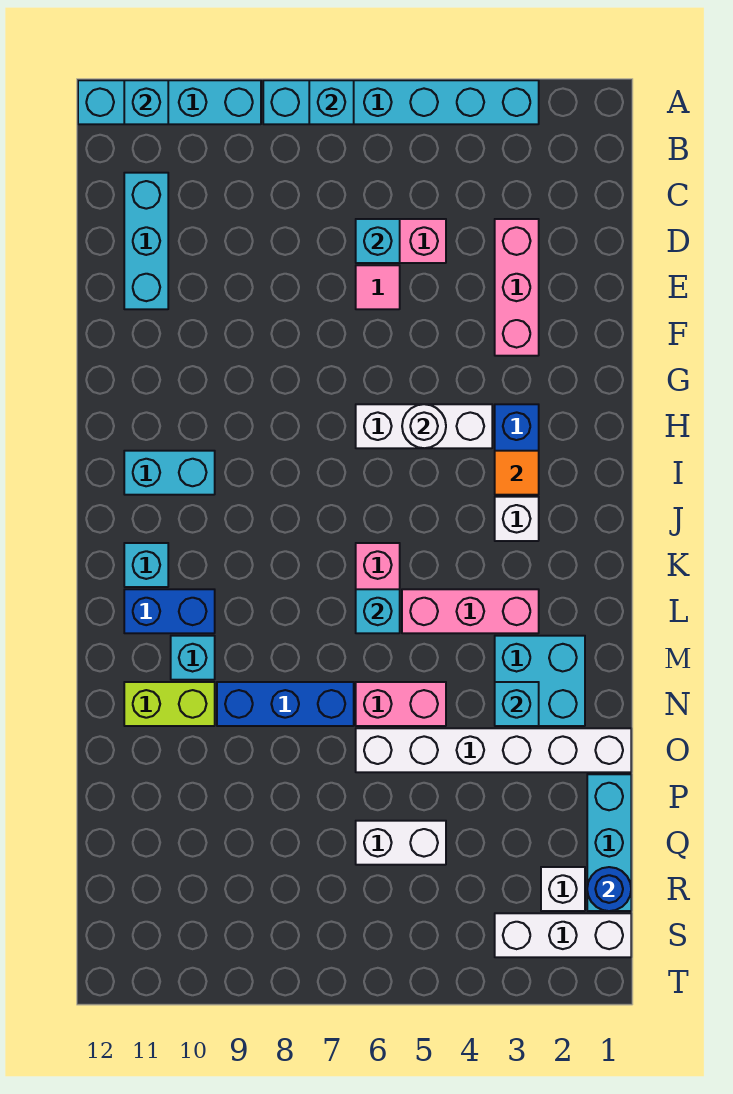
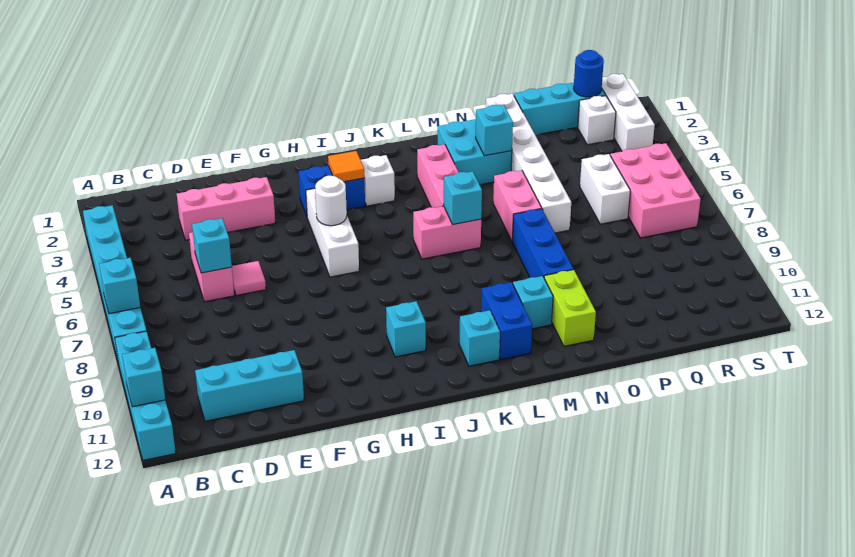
cyan brick I10:I11 level 1 -> cyan brick I10 level 1
none -> pink brick R5:S7 level 1

